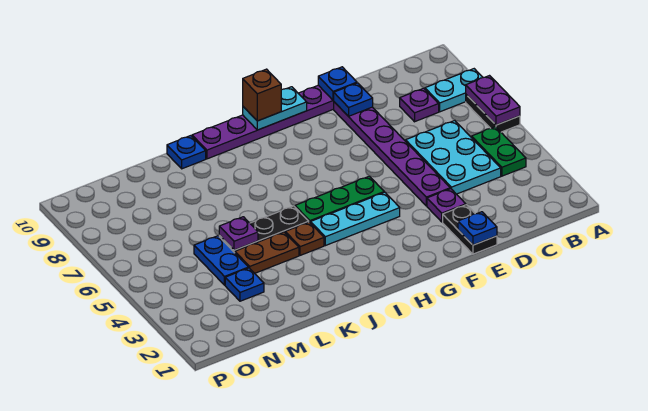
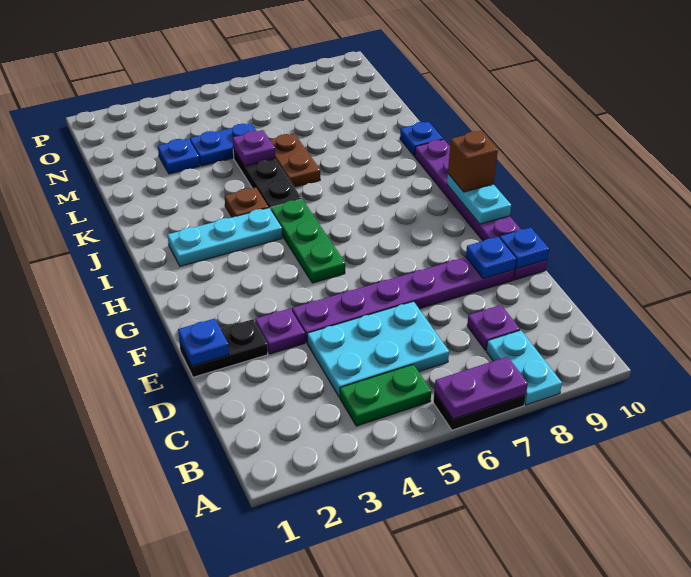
cyan plate G4:I4 level 1 -> cyan plate I2:I4 level 1
brown plate K4:L4 level 1 -> brown plate K6:L6 level 1

